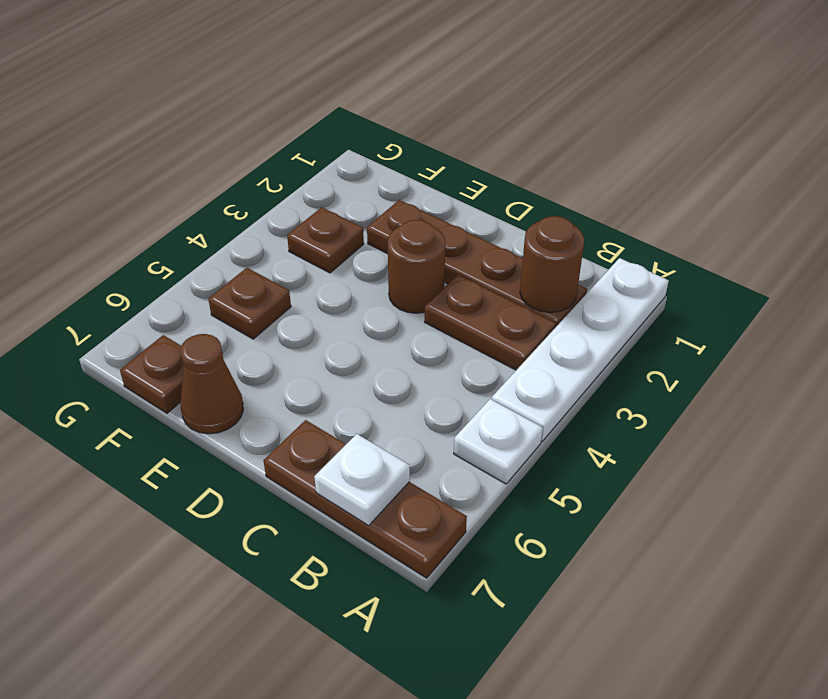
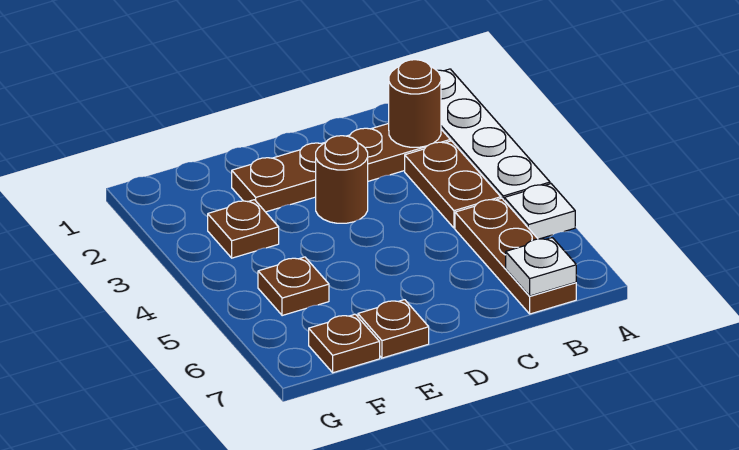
brown plate A7:C7 level 1 -> brown plate B5:B7 level 1
brown plate B3:C3 level 1 -> brown plate B3:B4 level 1
brown cone E7 level 1 -> brown plate E7 level 1

